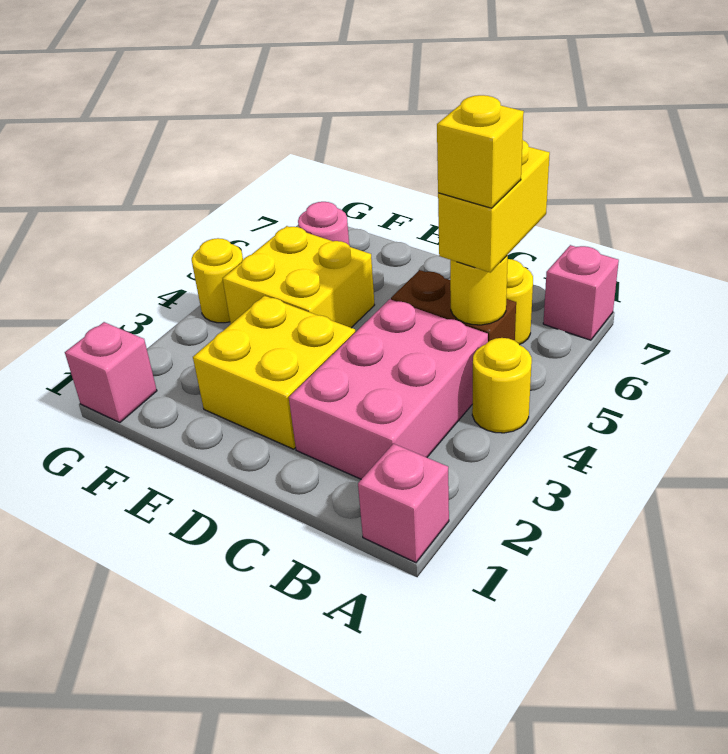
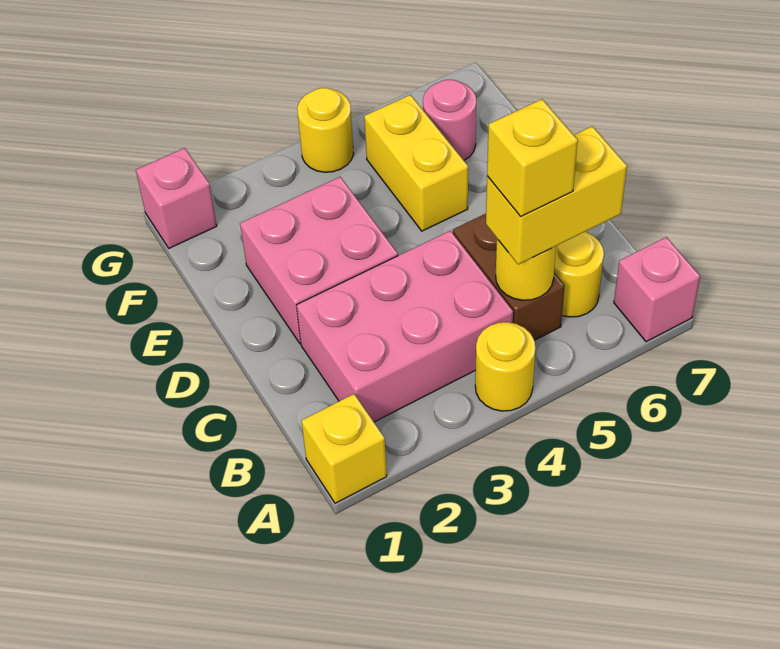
pink brick A1 level 1 -> yellow brick A1 level 1
yellow brick D2:E3 level 1 -> pink brick D2:E3 level 1
yellow brick E4:F5 level 1 -> yellow brick E5:F5 level 1

